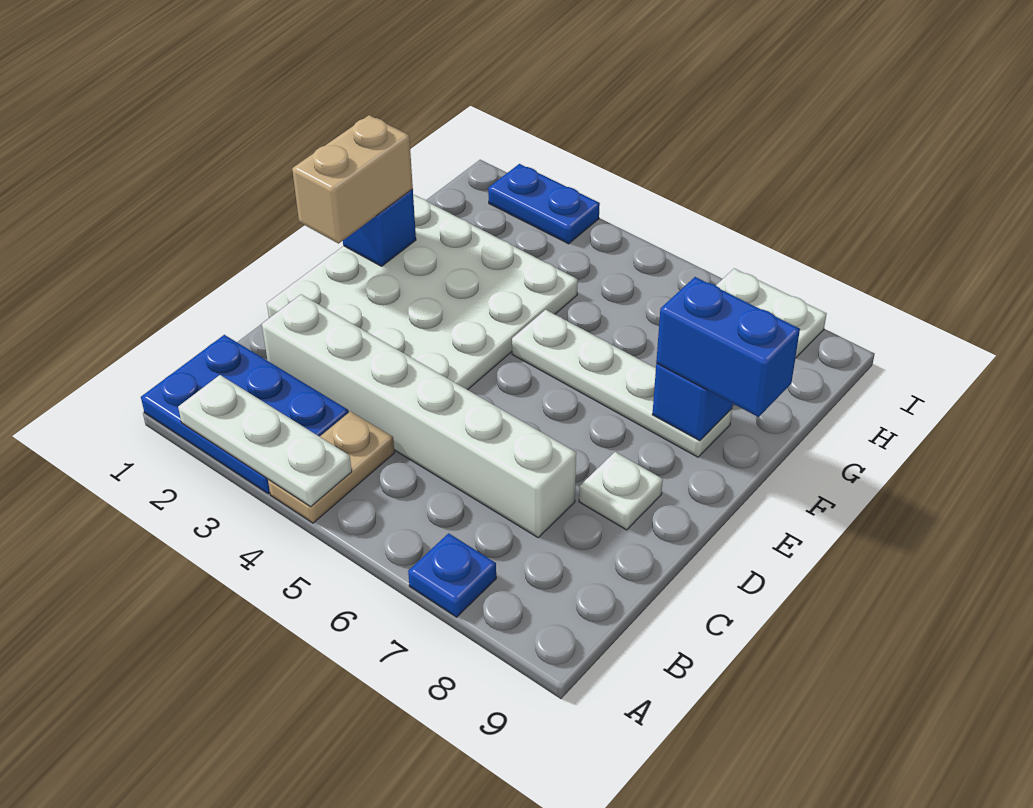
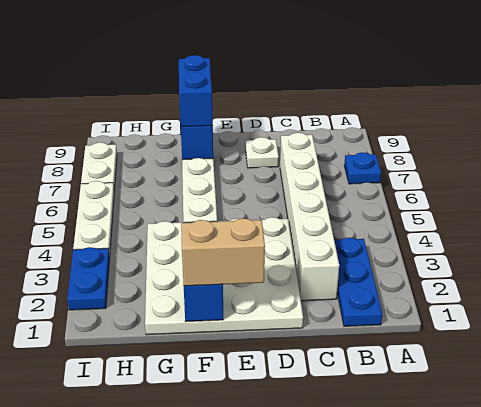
blue plate A1:B3 level 1 -> blue plate B1:B3 level 1
white plate A2:A4 level 2 -> white plate I4:I6 level 1
tan plate A4:B4 level 1 -> none

